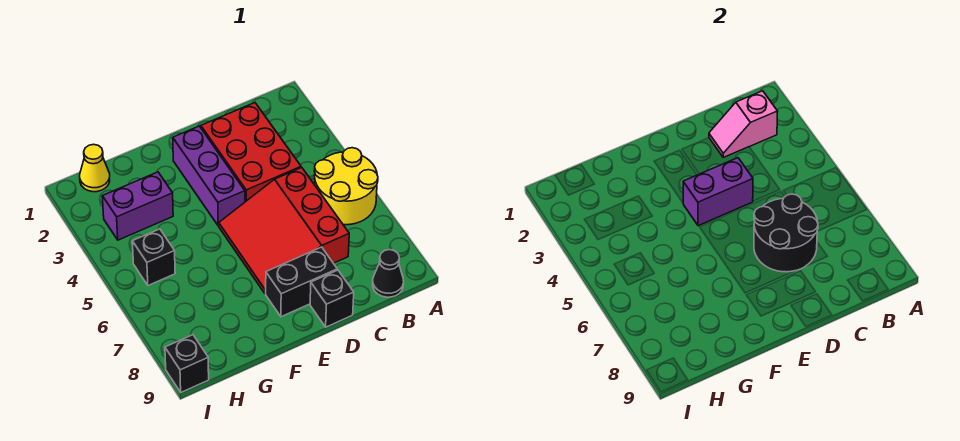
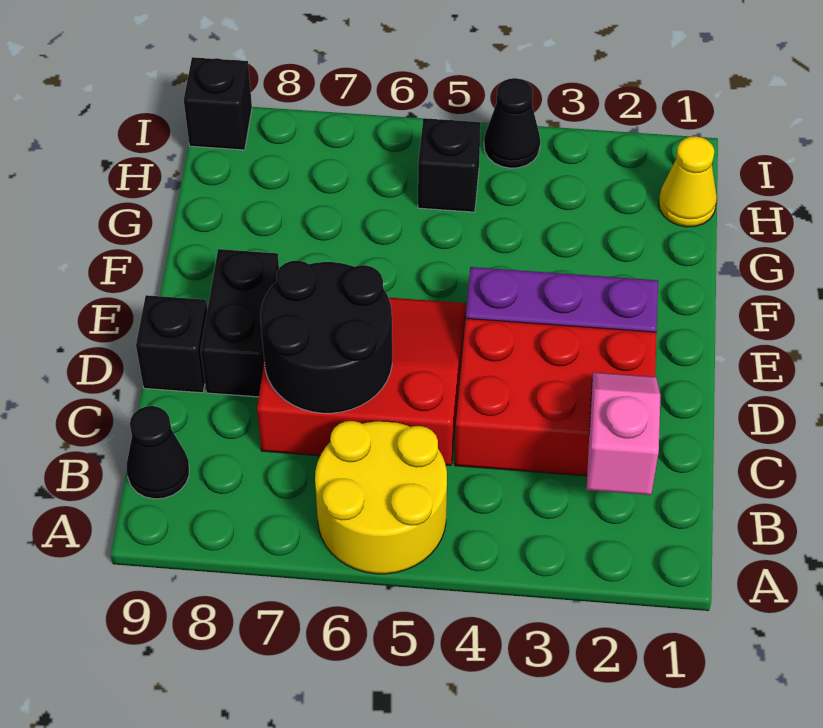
purple brick D4:E4 level 2 -> none
purple brick G3:H3 level 1 -> none
none -> black cone I4 level 1

